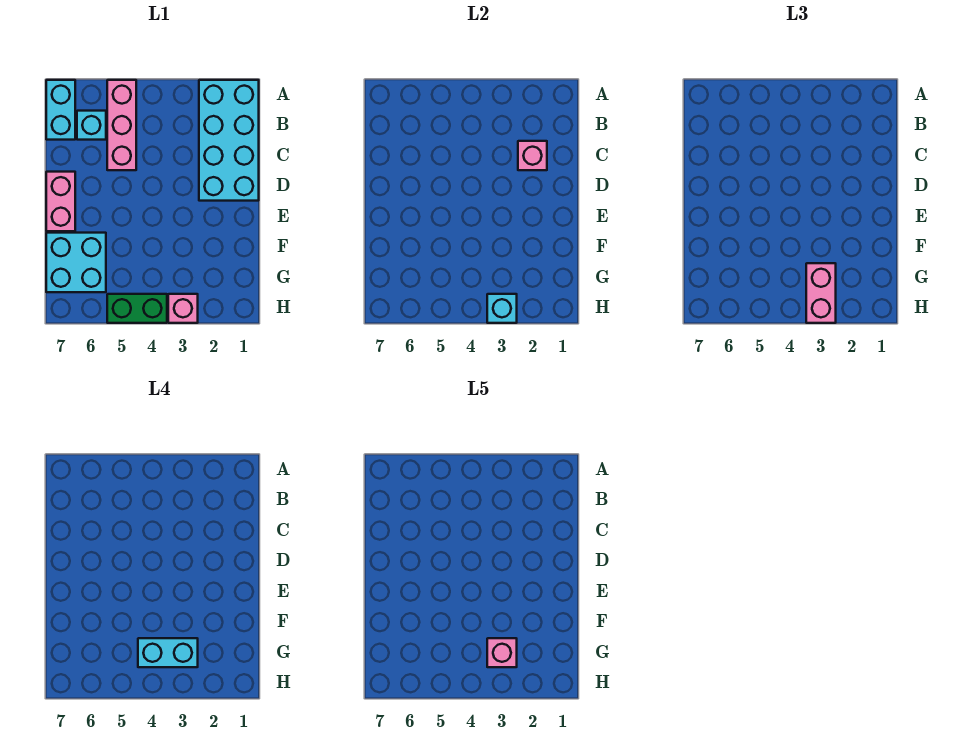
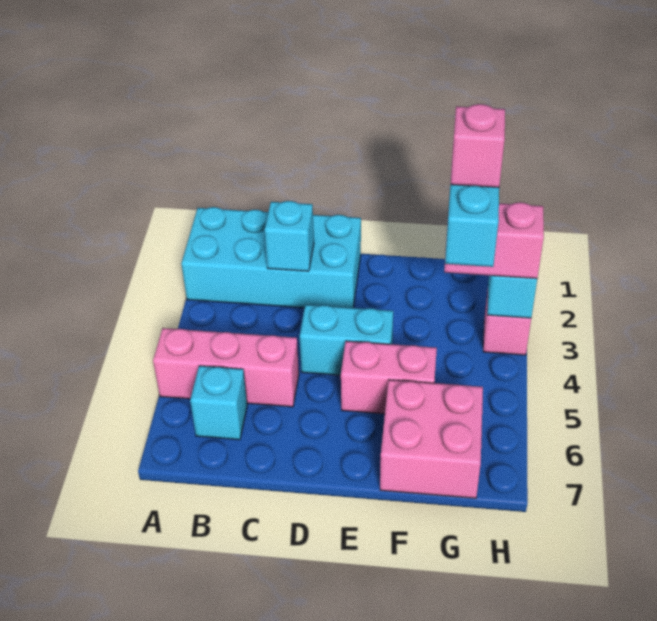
cyan brick A7:B7 level 1 -> cyan brick D4:E4 level 1
pink brick C2 level 2 -> cyan brick C2 level 2
pink brick D7:E7 level 1 -> pink brick E5:F5 level 1
cyan brick F6:G7 level 1 -> pink brick F6:G7 level 1
green brick H4:H5 level 1 -> none

